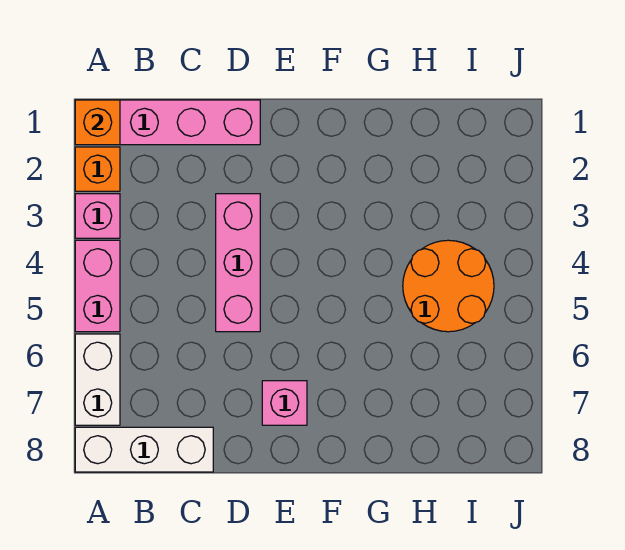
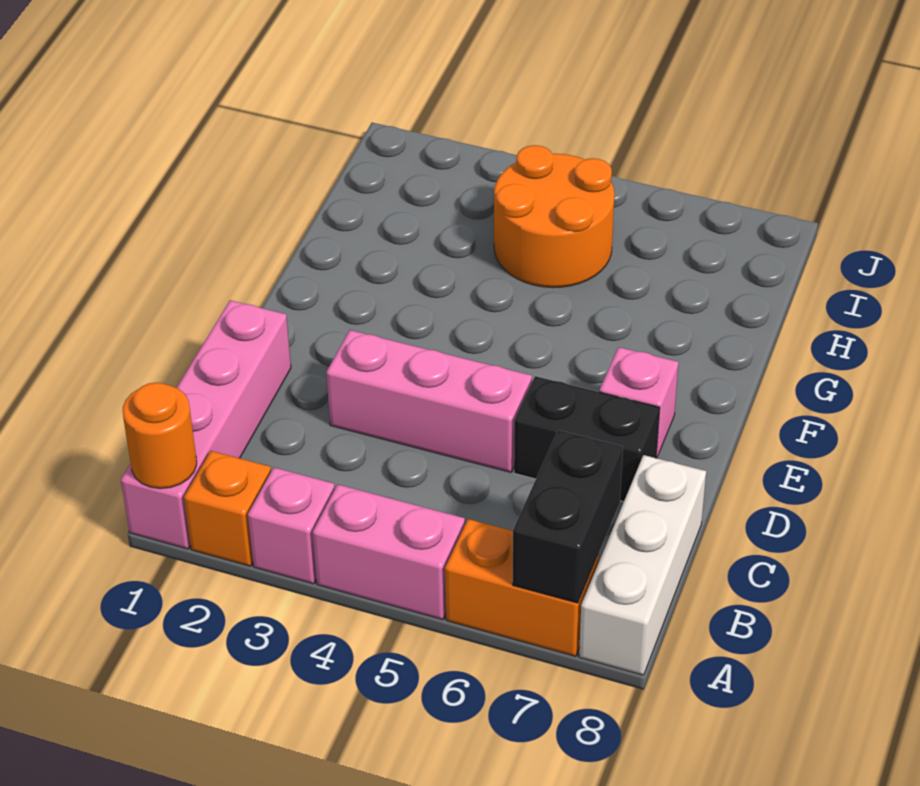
orange brick A1 level 2 -> orange round brick A1 level 2
white brick A6:A7 level 1 -> orange brick A6:A7 level 1
none -> black brick A7:B7 level 2
none -> black brick D6:D7 level 1

